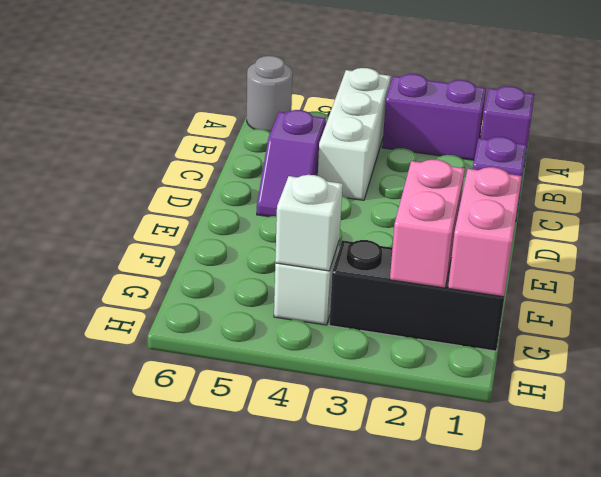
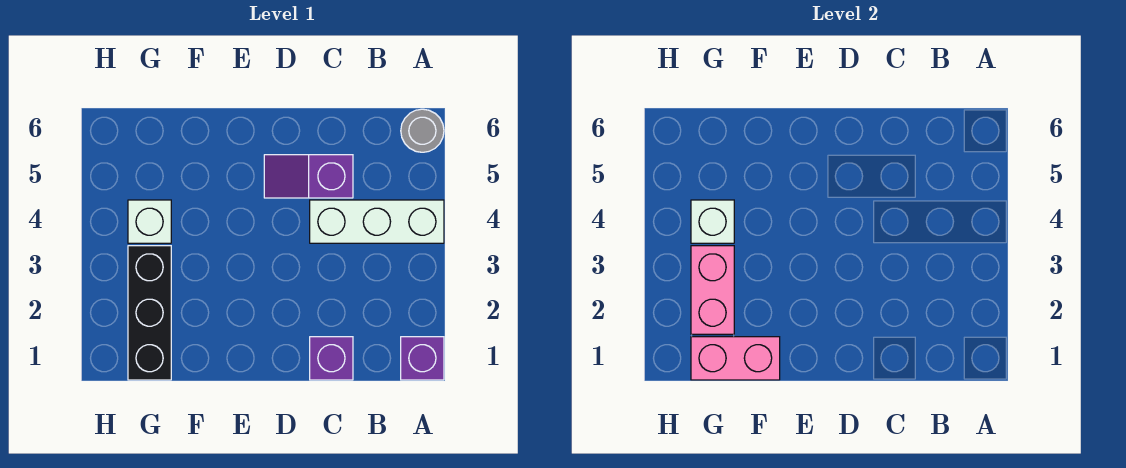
purple brick A2:A3 level 1 -> none
pink brick F2:G2 level 2 -> pink brick G2:G3 level 2

